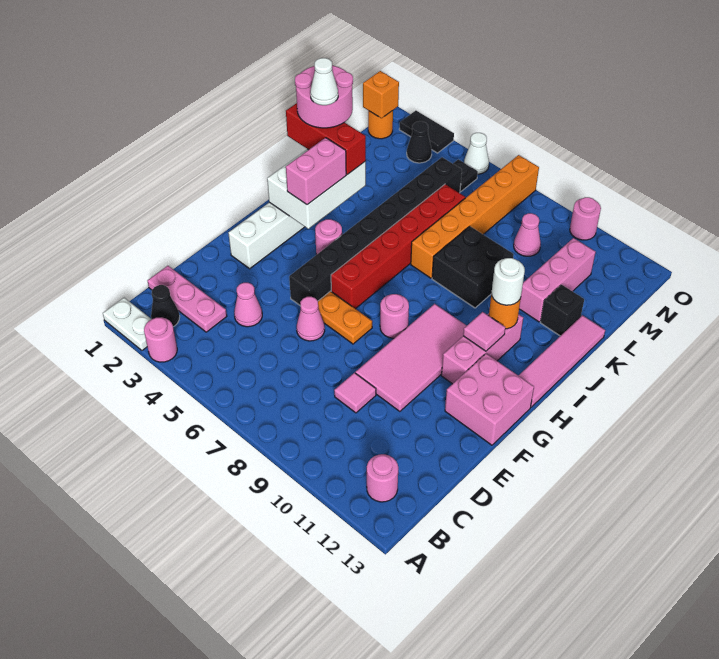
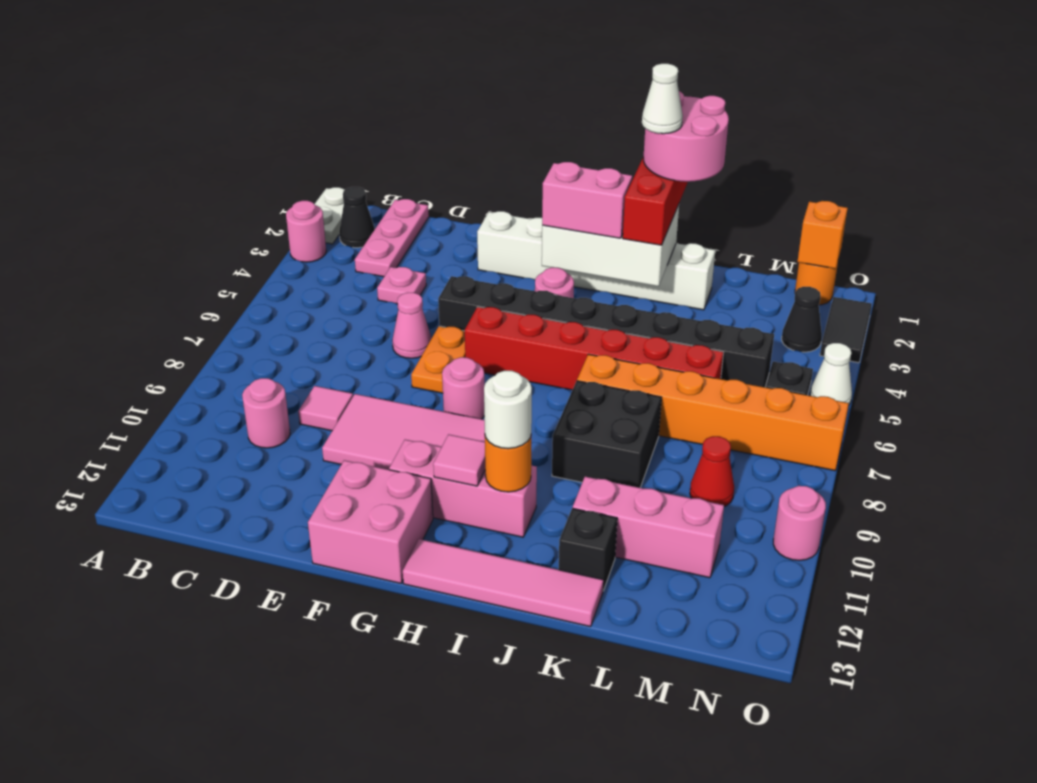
pink round brick B12 level 1 -> pink round brick C10 level 1
pink cone D4 level 1 -> pink plate D4 level 1
pink cone M9 level 1 -> red cone M9 level 1

